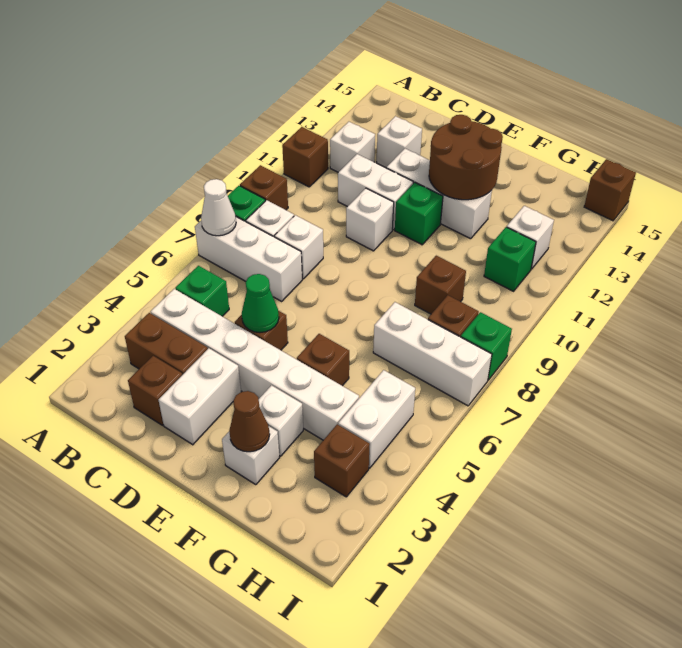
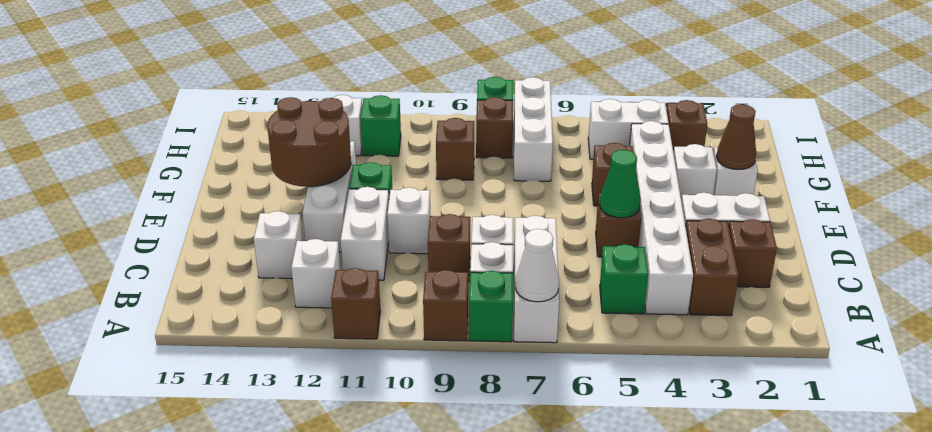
brown brick I15 level 1 -> brown brick C9 level 1

